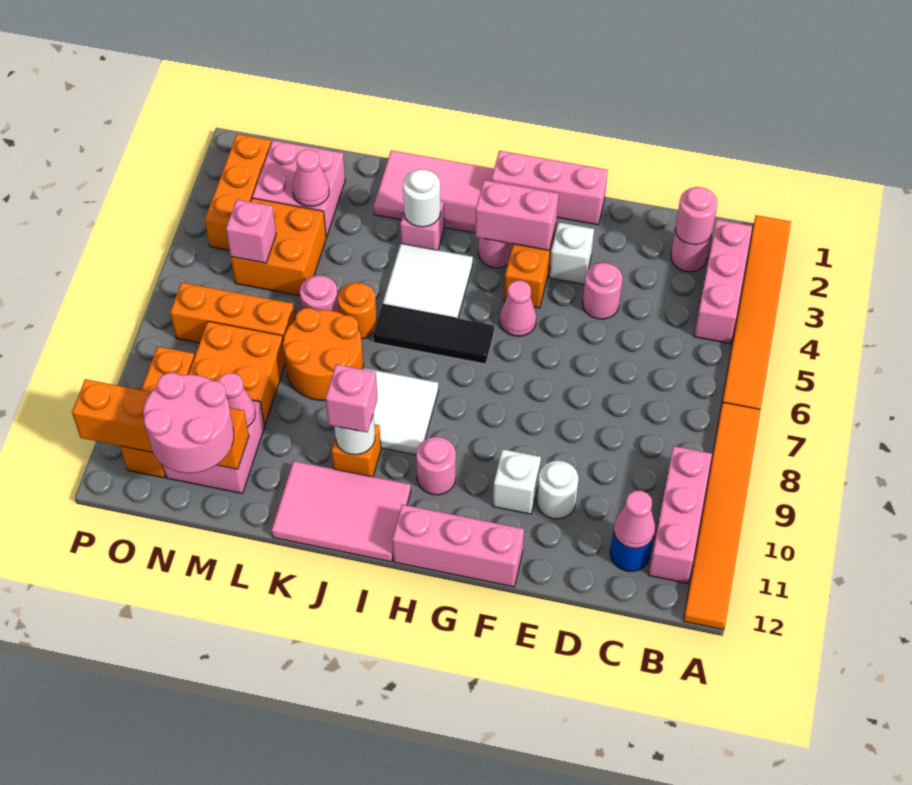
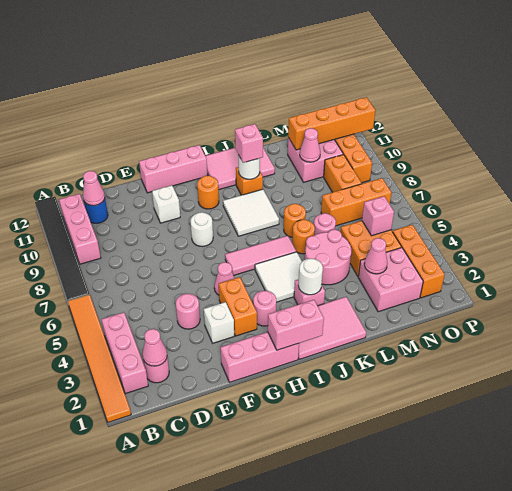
orange tile A7:A12 level 1 -> black tile A7:A12 level 1
pink round brick C2 level 2 -> pink cone C2 level 2
white round brick E10 level 1 -> white round brick G8 level 1
pink brick G3:H3 level 2 -> pink brick H1:I1 level 2
black tile H6:J6 level 1 -> pink tile H6:J6 level 1
pink round brick H10 level 1 -> orange round brick H10 level 1
orange round brick K7:L8 level 1 -> orange round brick K7 level 1
orange brick M8:N9 level 1 -> orange brick N8:N9 level 1
pink round brick M11:N12 level 3 -> pink round brick K4:L5 level 1

